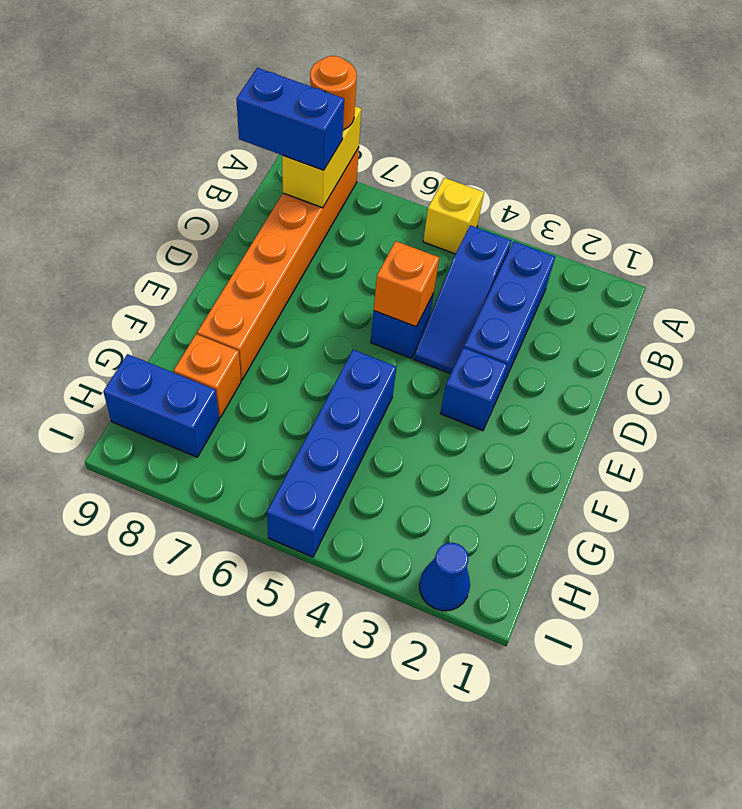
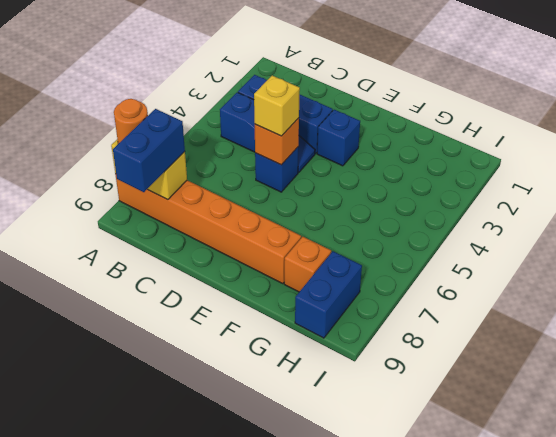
yellow brick A5 level 1 -> yellow brick D5 level 3
blue brick F5:I5 level 1 -> none
blue cone I2 level 1 -> none

